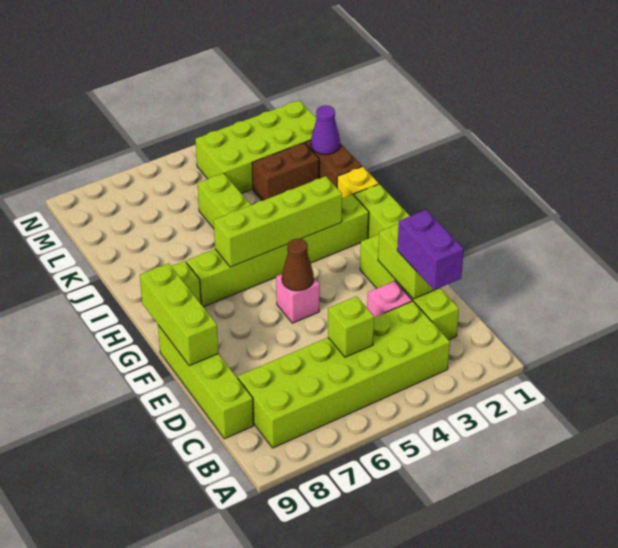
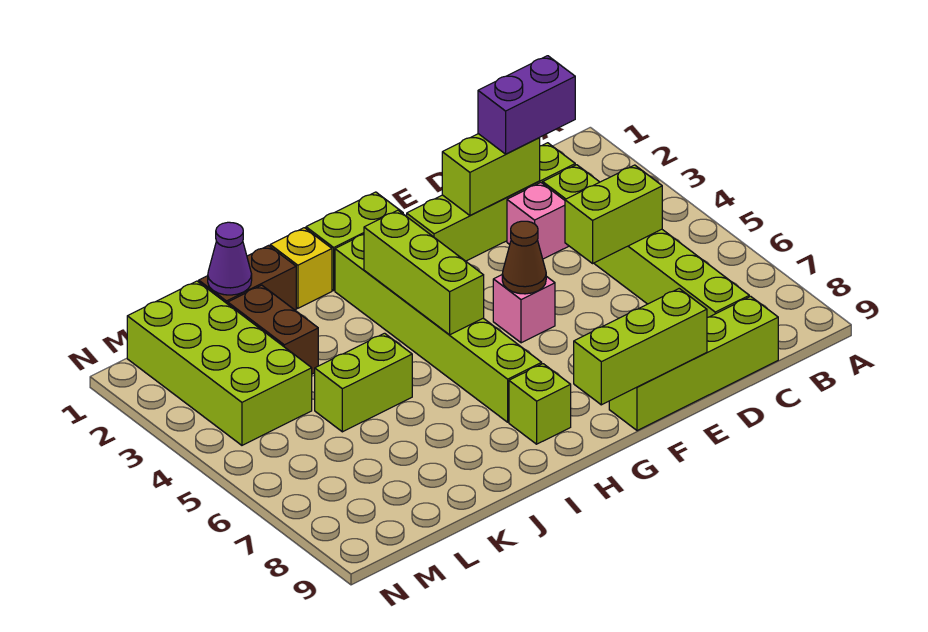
lime brick B3:C8 level 1 -> lime brick C3:C8 level 1
lime brick C5 level 2 -> lime brick C5:D5 level 2
lime brick H3:H6 level 2 -> lime brick H3:H5 level 2

